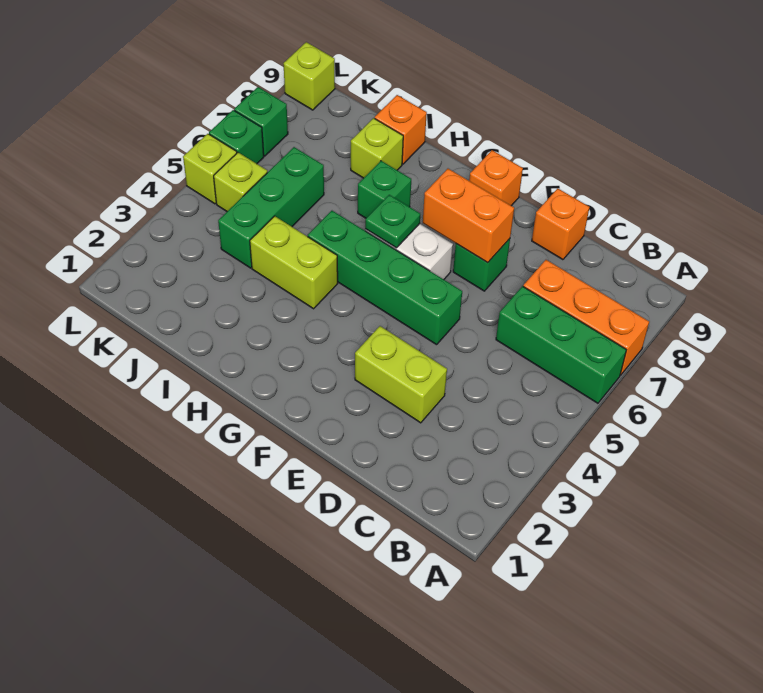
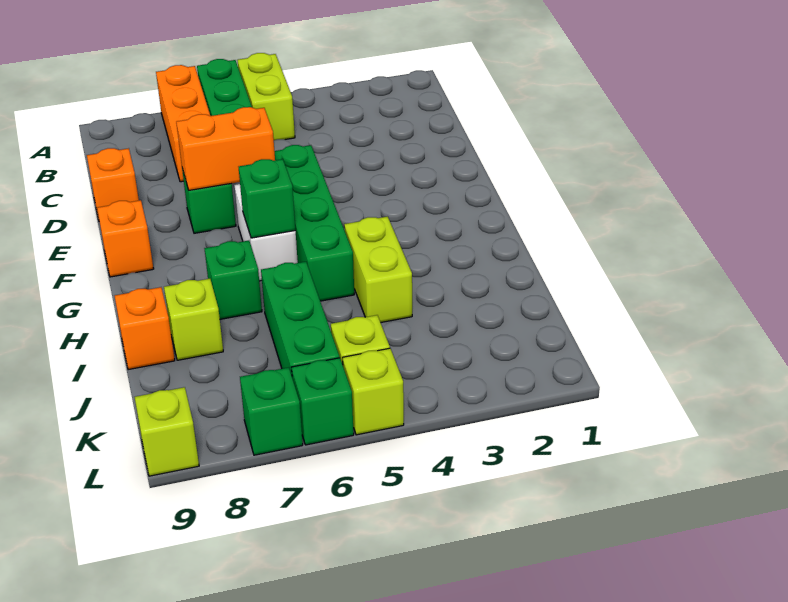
lime brick D3:E3 level 1 -> lime brick A5:B5 level 1
orange brick E7:F7 level 2 -> orange brick E6:E7 level 2
green plate G6 level 2 -> green brick G6 level 2
green brick J4:J6 level 1 -> green brick I6:K6 level 1

